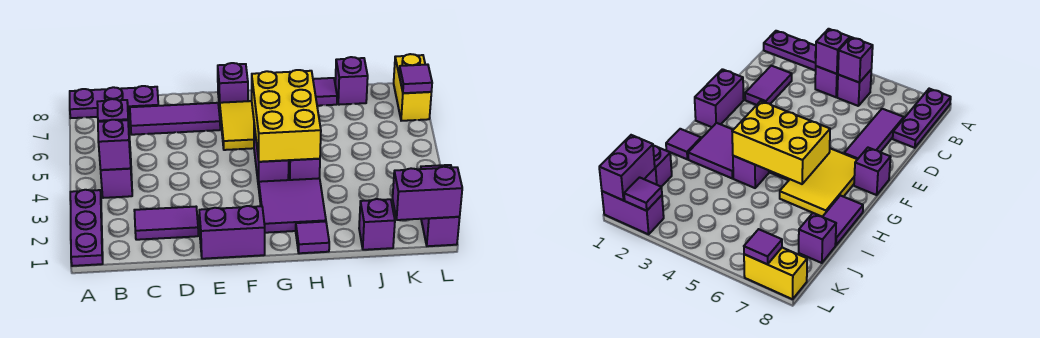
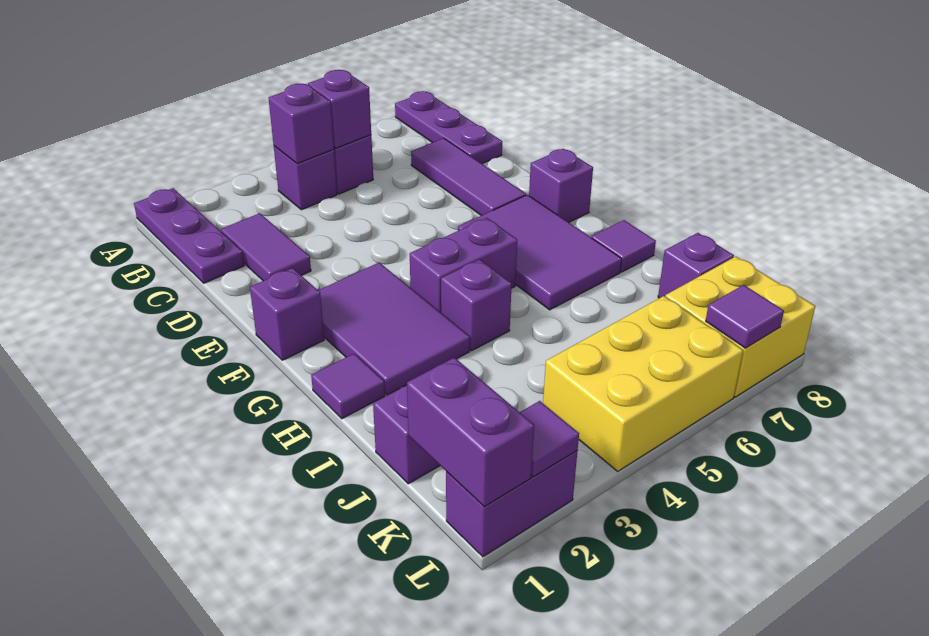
purple plate A1:A3 level 1 -> purple plate A1:C1 level 1
purple brick E1:F1 level 1 -> purple brick F1 level 1
yellow tile F6:H7 level 1 -> purple tile F6:H7 level 1
purple tile G2:H3 level 1 -> purple tile F2:H3 level 1
yellow brick G4:H6 level 2 -> yellow brick K4:L6 level 1
purple tile H8:I8 level 1 -> purple tile H8 level 1
yellow brick L7:L8 level 1 -> yellow brick K7:L8 level 1

